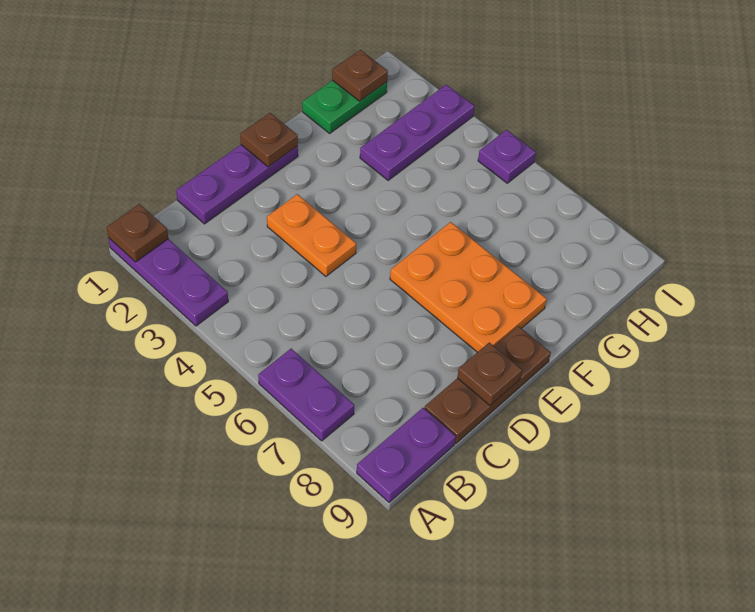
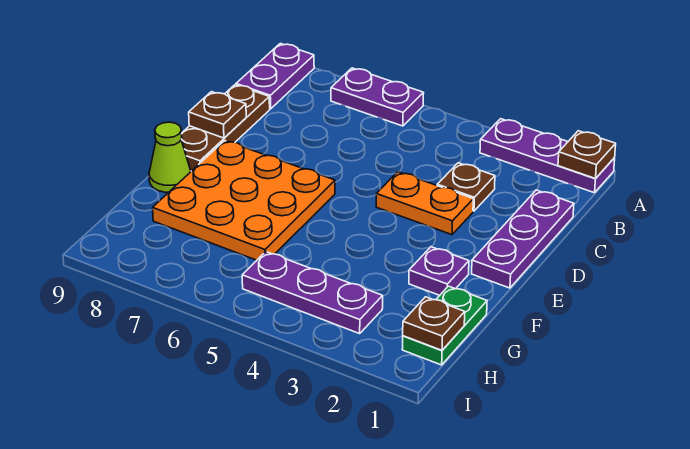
brown plate E1 level 2 -> brown plate C3 level 1
orange plate E6:F8 level 1 -> orange plate E6:G8 level 1
none -> lime cone F9 level 1
purple plate G3:I3 level 1 -> purple plate H3:H5 level 1
purple plate I5 level 1 -> purple plate F2 level 1

